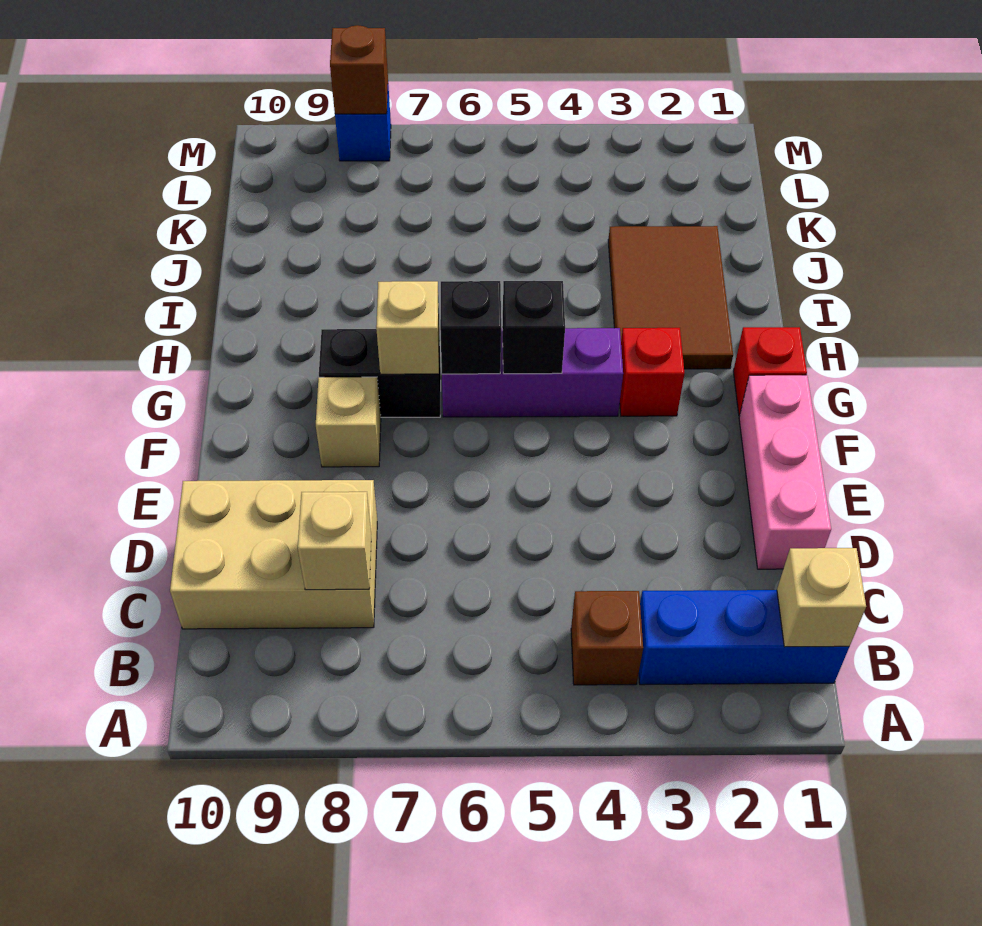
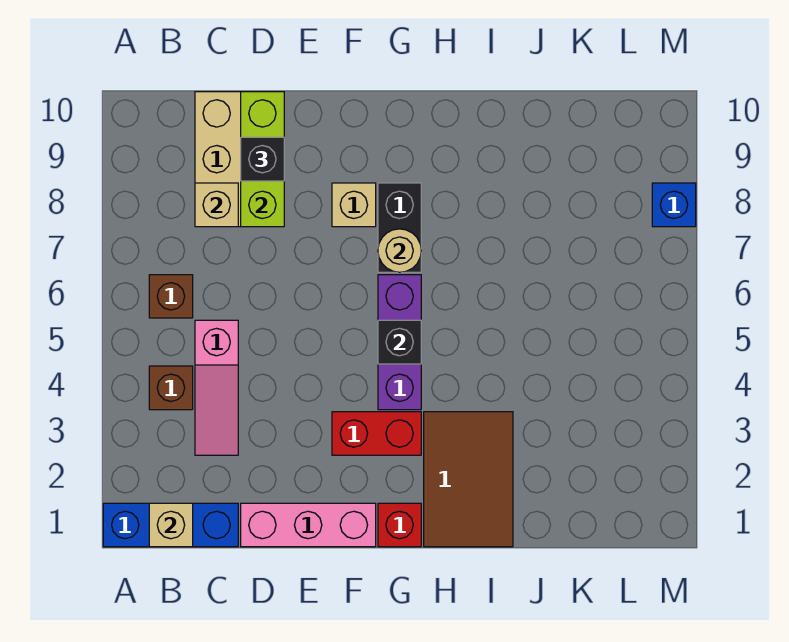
blue brick B1:B3 level 1 -> blue brick A1:C1 level 1
none -> pink slope C3:C5 level 1 top 5
none -> lime brick D8:D10 level 2
red brick G3 level 1 -> red brick F3:G3 level 1
black brick G6 level 2 -> black brick D9 level 3
tan brick G7 level 2 -> tan round brick G7 level 2
brown tile H2:J3 level 1 -> brown tile H1:I3 level 1
brown brick M8 level 2 -> brown brick B6 level 1

